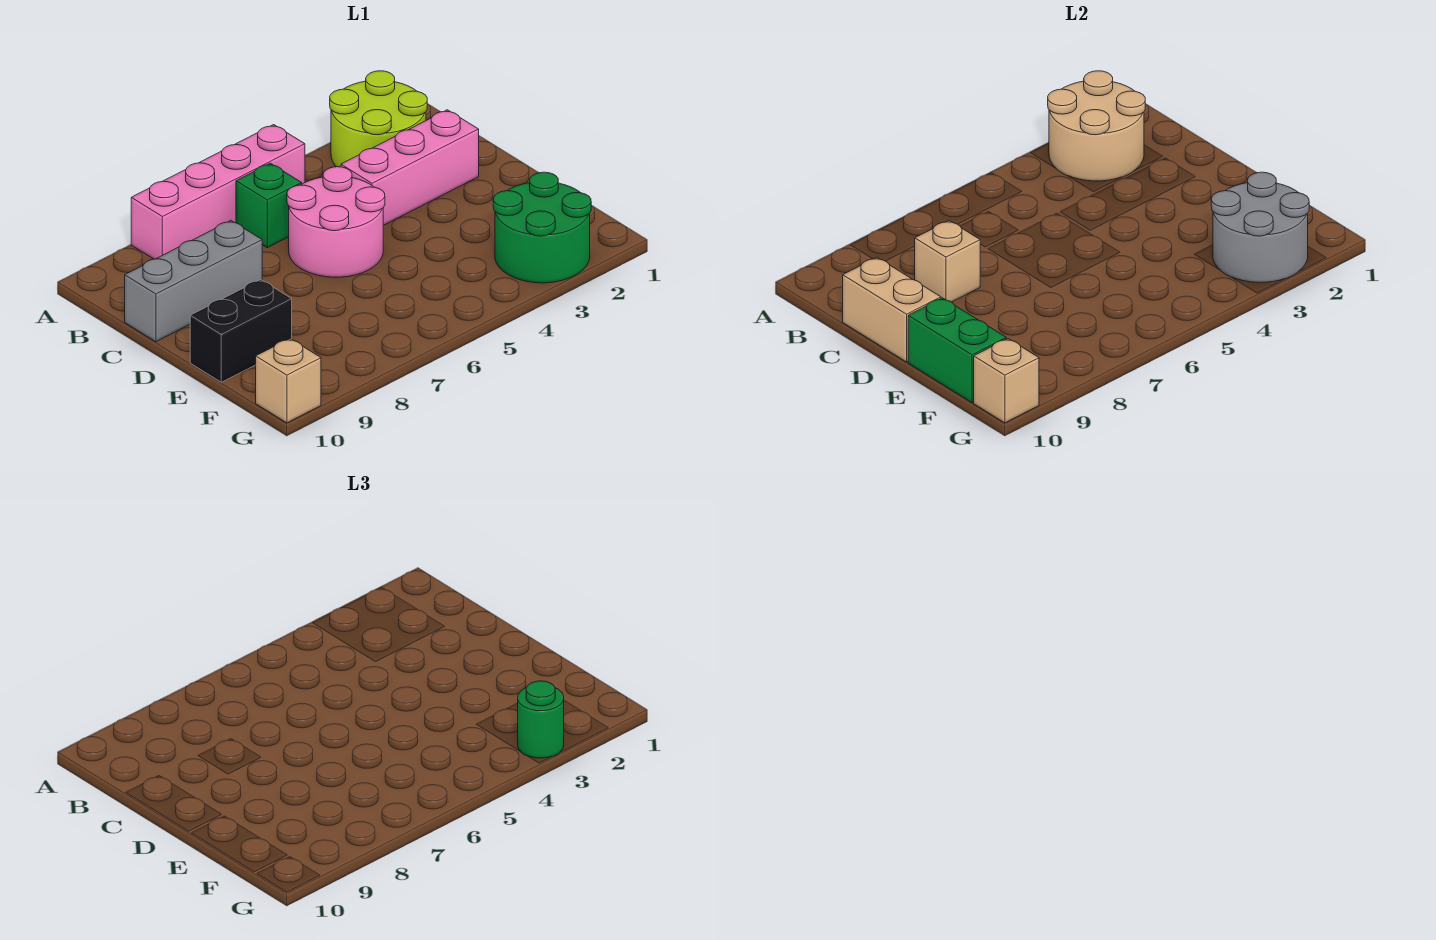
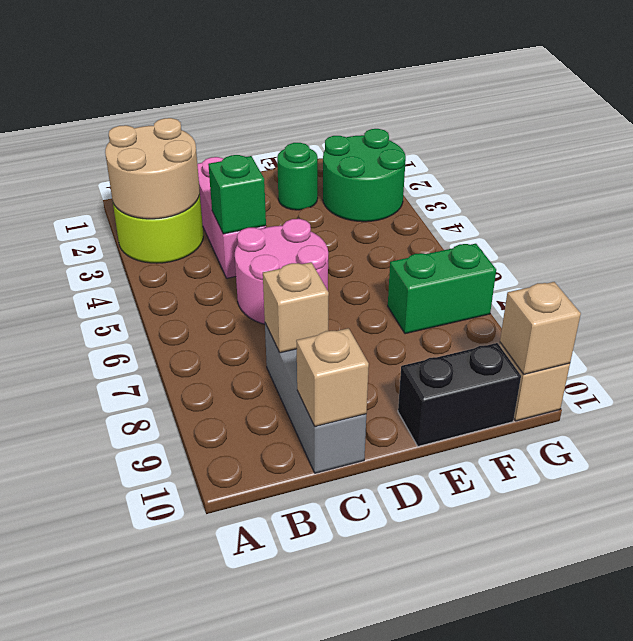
pink brick A5:A8 level 1 -> none
green brick B6 level 1 -> green brick C4 level 2
tan brick C10:D10 level 2 -> tan brick C10 level 2
black brick E9:E10 level 1 -> black brick E10:F10 level 1
green brick E10:F10 level 2 -> green brick F7:G7 level 1
grey round brick F2:G3 level 2 -> none
green round brick G3 level 3 -> green round brick E2 level 1

